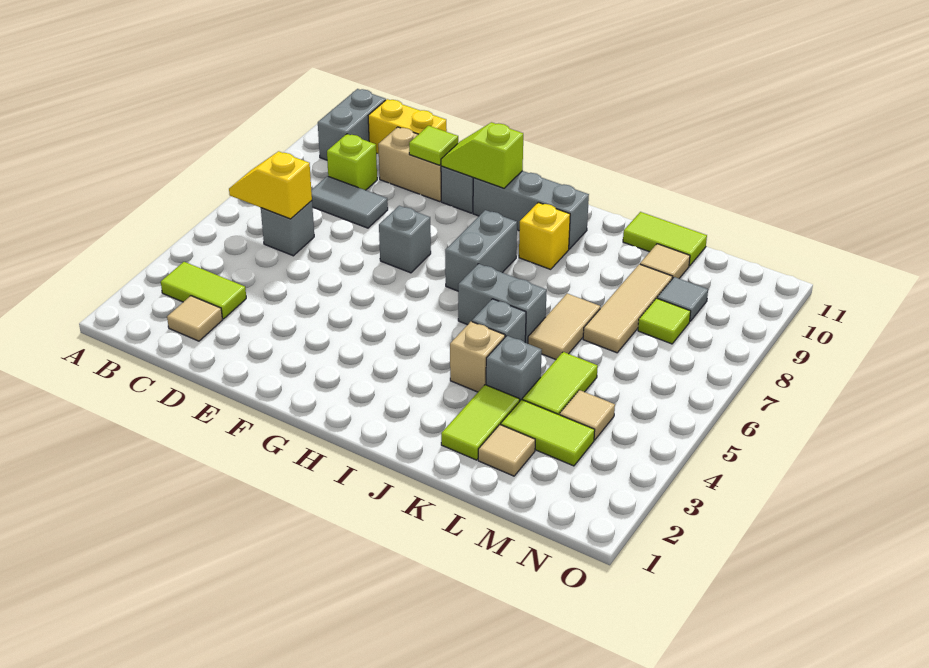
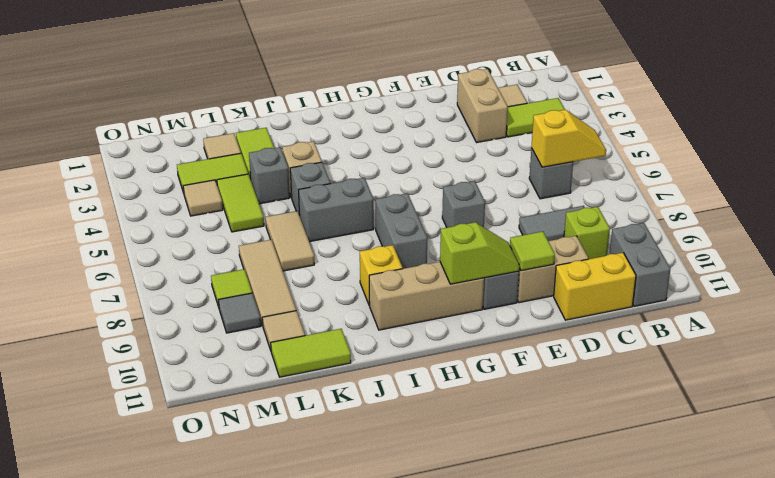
none -> tan brick D2:D3 level 1
grey brick G10:I10 level 1 -> tan brick G10:I10 level 1

